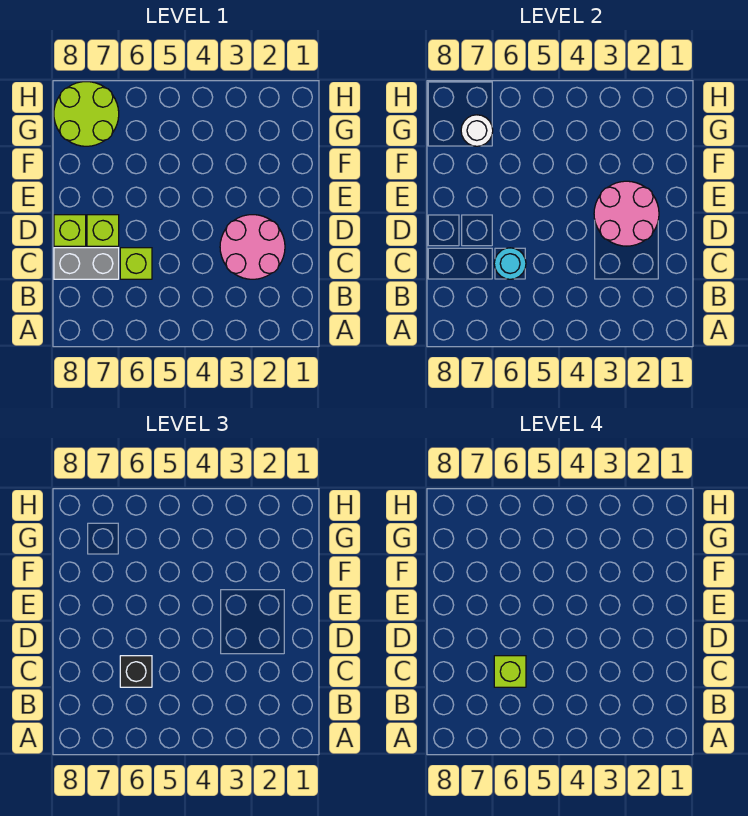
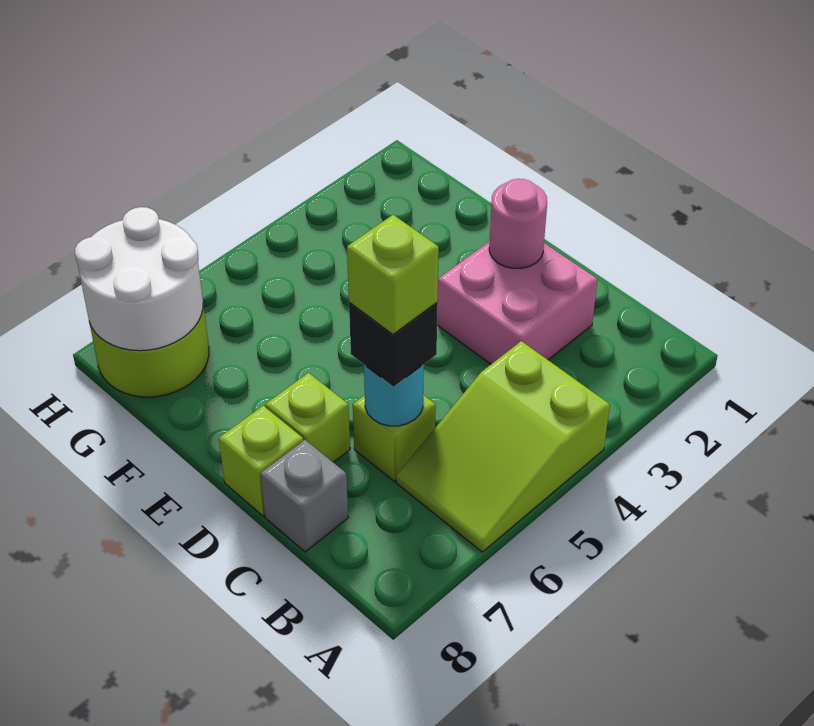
none -> lime slope A4:B6 level 1 top 4
pink round brick C2:D3 level 1 -> pink brick C2:D3 level 1
grey brick C7:C8 level 1 -> grey brick C8 level 1
pink round brick D2:E3 level 2 -> pink round brick D2 level 2
white round brick G7 level 2 -> white round brick G7:H8 level 2

